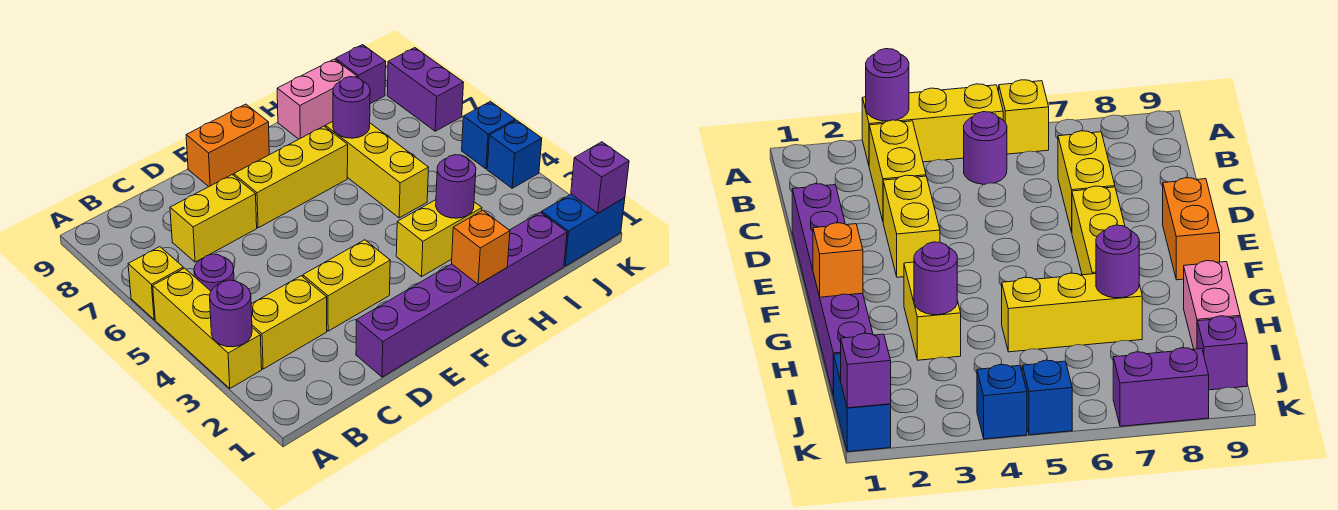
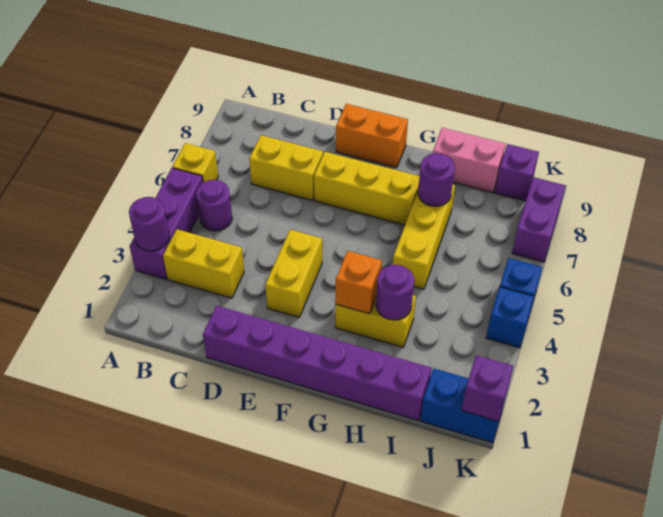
yellow brick A3:A5 level 1 -> purple brick A3:A5 level 1
yellow brick D3:E3 level 1 -> yellow brick E3:E4 level 1
orange brick G1 level 2 -> orange brick G3 level 2

